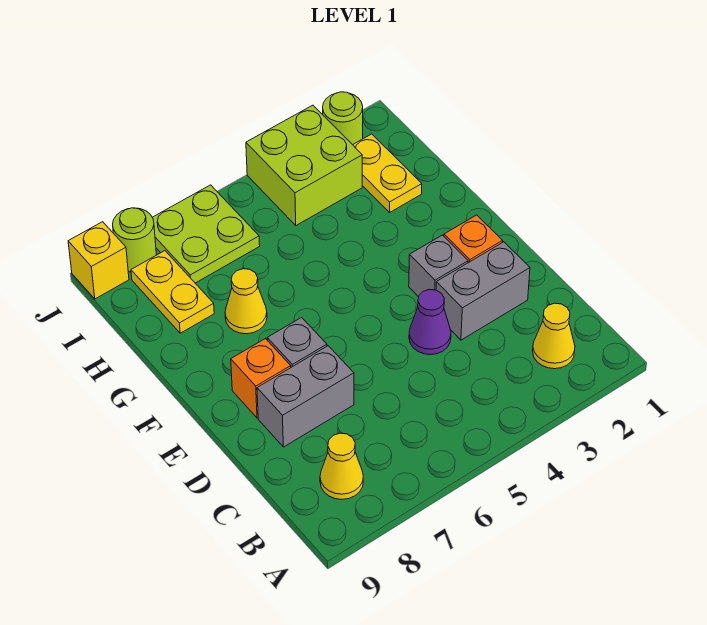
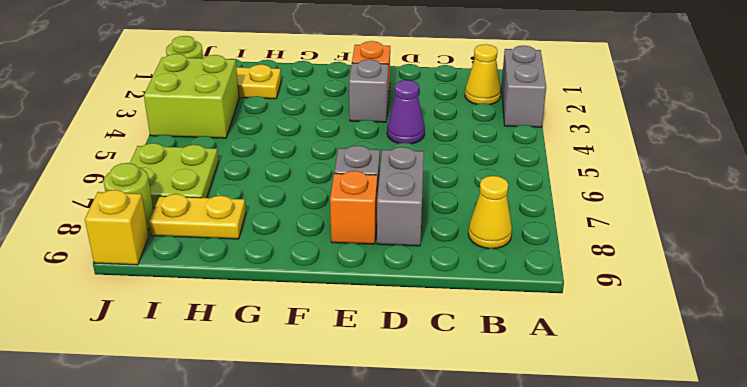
grey brick D2:D3 level 1 -> grey brick A2:A3 level 1
yellow cone G7 level 1 -> none

